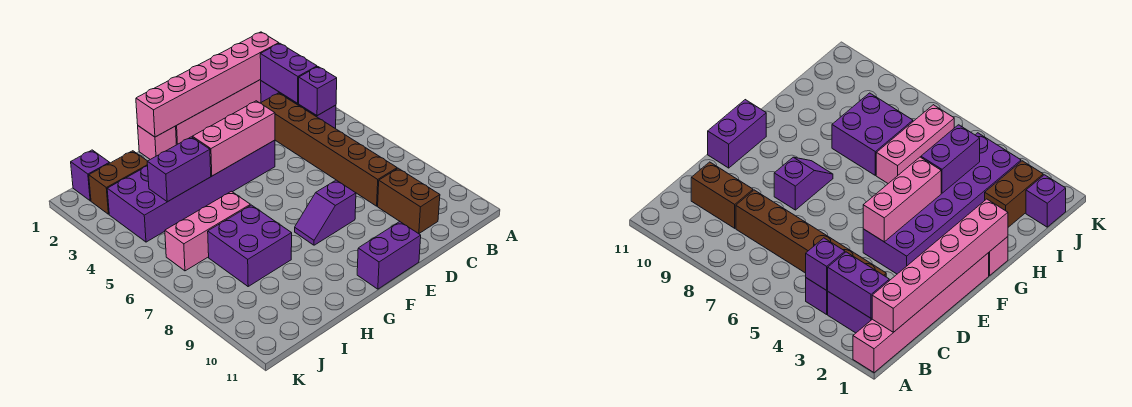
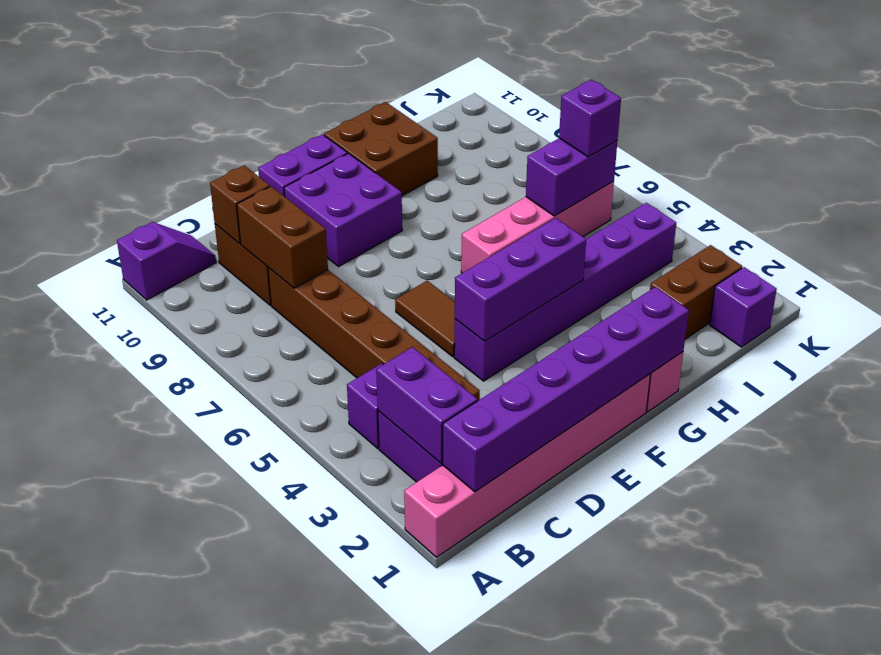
pink brick B1:G1 level 2 -> purple brick B1:G1 level 2
purple brick B4 level 2 -> purple brick J6 level 3
none -> brown brick C8:C9 level 2
none -> brown brick C10 level 2
purple brick E3:J4 level 1 -> purple brick E4:J4 level 1
pink brick E4:G4 level 2 -> purple brick E4:G4 level 2
none -> brown tile E5:E6 level 1
purple slope E8:F8 level 1 top E -> purple slope A11:B11 level 1 top A
none -> brown brick G10:H11 level 1
purple brick H4:I4 level 2 -> purple brick I6:J6 level 2
pink brick H6:J6 level 1 -> pink brick G6:J6 level 1
purple brick H7:I8 level 1 -> purple brick E9:F10 level 1

